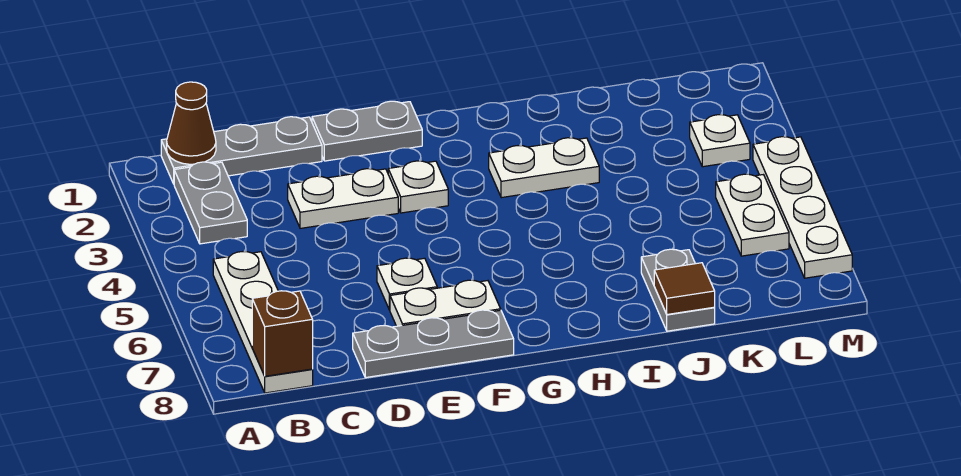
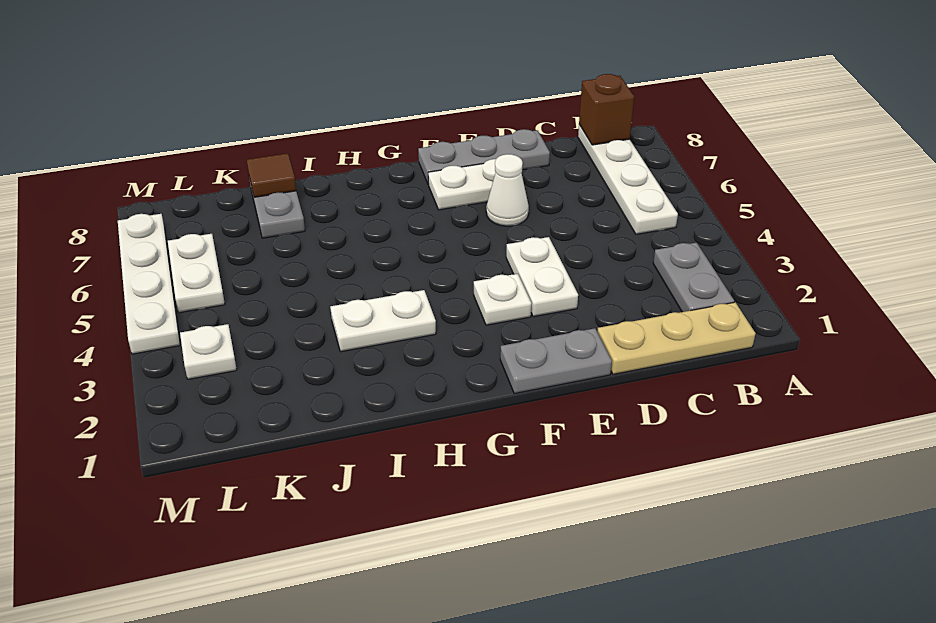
grey plate B1:D1 level 1 -> tan plate B1:D1 level 1
brown cone B1 level 2 -> none
white plate D3:E3 level 1 -> white plate E3:E4 level 1
white plate E6 level 1 -> white cone E6 level 1

